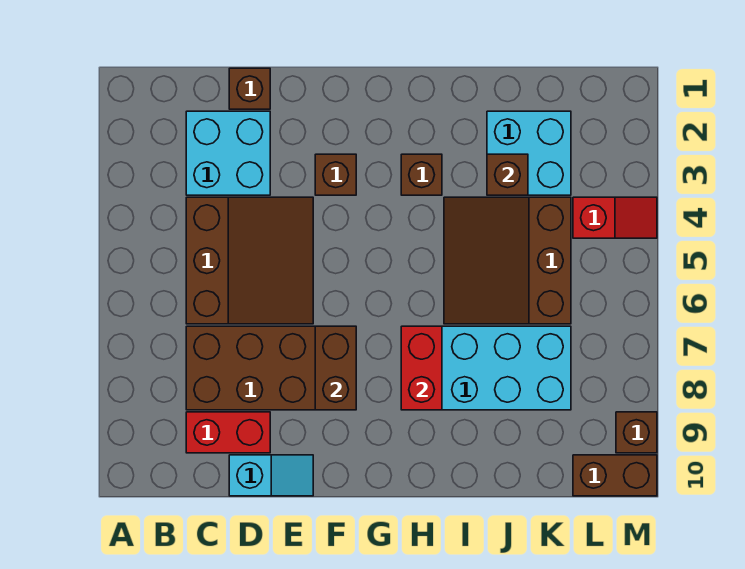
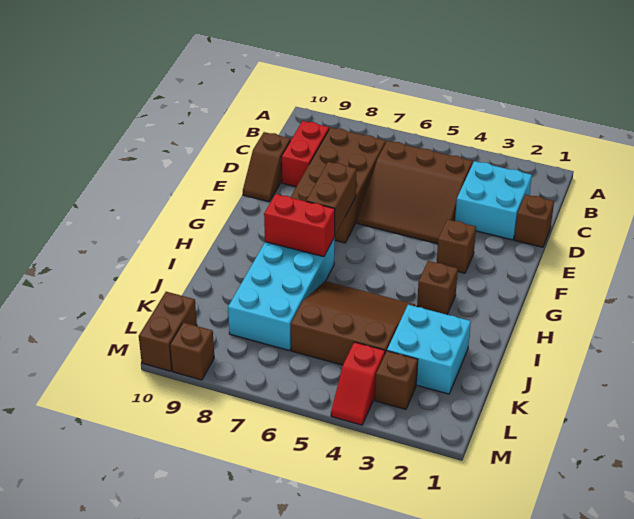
cyan slope D10:E10 level 1 top D -> brown slope D10:E10 level 1 top D
brown brick F7:F8 level 2 -> brown brick F7:G7 level 2
brown brick J3 level 2 -> brown brick L3 level 1

